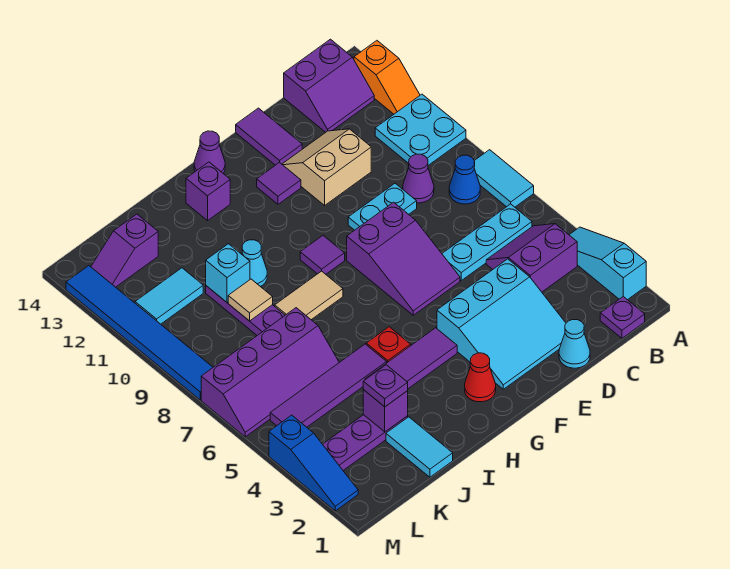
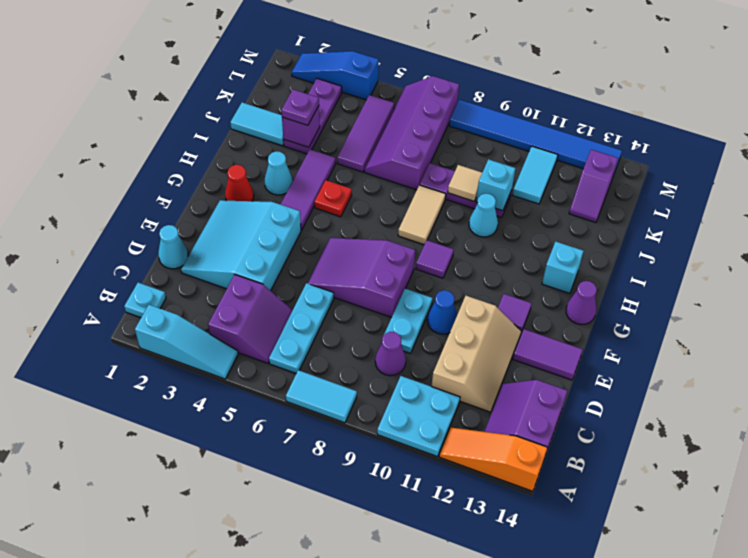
orange slope A12:A13 level 1 top 13 -> orange slope A12:A14 level 1 top 14
purple plate B1 level 1 -> cyan plate B1 level 1
blue cone B8 level 1 -> blue cone E10 level 1
tan slope D11:E12 level 1 top 11 -> tan slope C11:E12 level 1 top 11
none -> cyan cone H3 level 1
purple brick H13 level 1 -> cyan brick H13 level 1
purple tile I5:L5 level 1 -> purple tile J5:L5 level 1
purple slope K13:L13 level 1 top K -> purple slope K13:L13 level 1 top L

